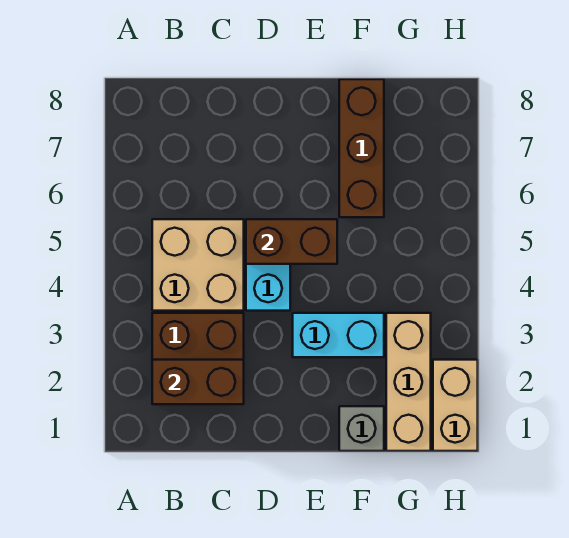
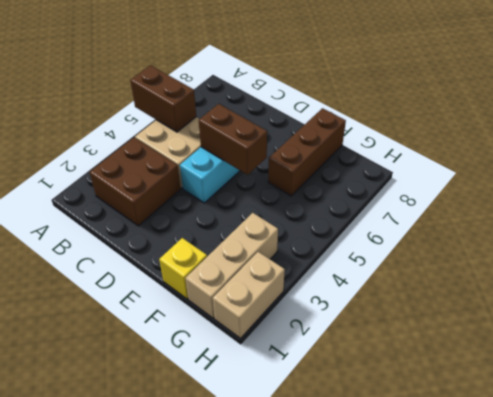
brown brick B2:C2 level 2 -> brown brick A5:B5 level 2
cyan brick E3:F3 level 1 -> none
grey brick F1 level 1 -> yellow brick F1 level 1

